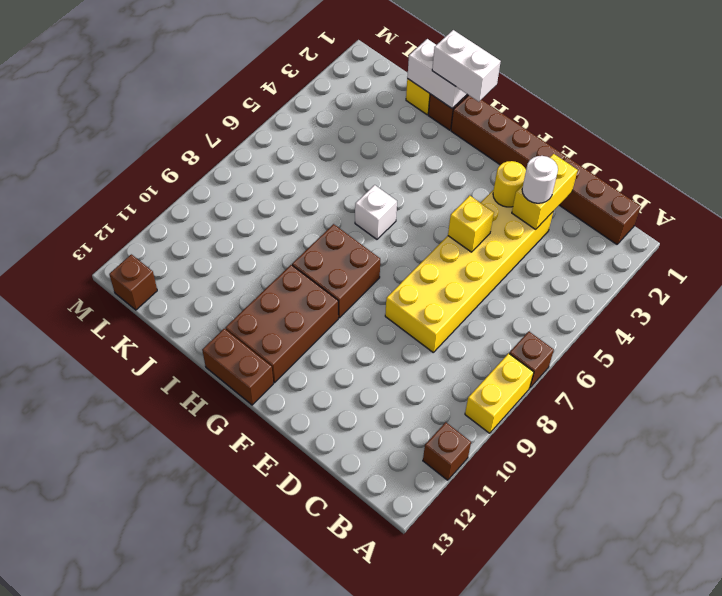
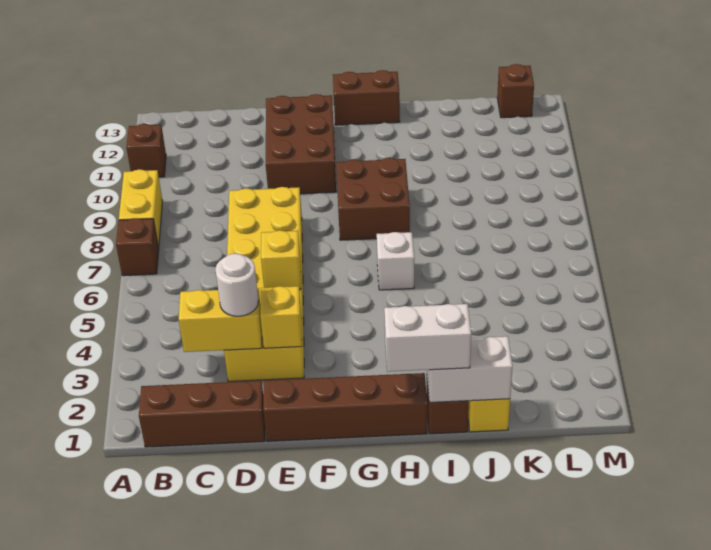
yellow brick D2:D3 level 2 -> yellow brick C3:D3 level 2
yellow round brick E3 level 2 -> yellow brick E3 level 2
brown brick G10:H12 level 1 -> brown brick E10:F12 level 1

